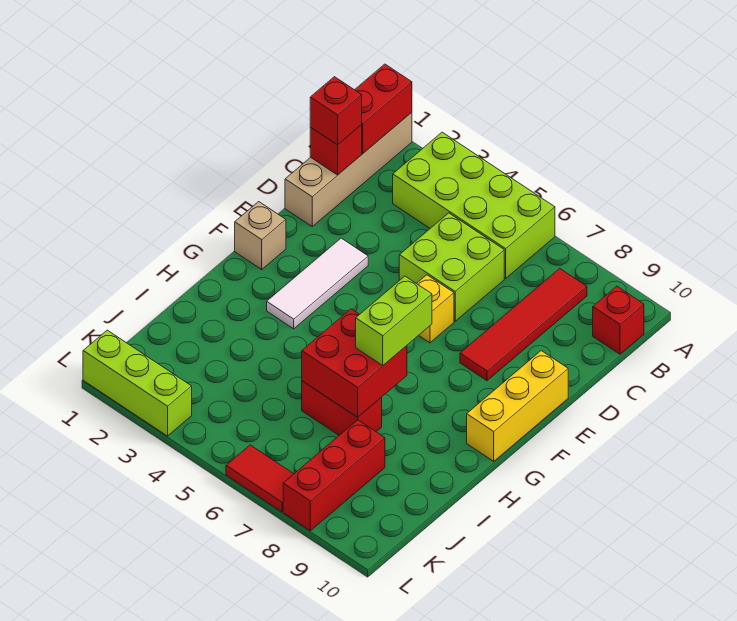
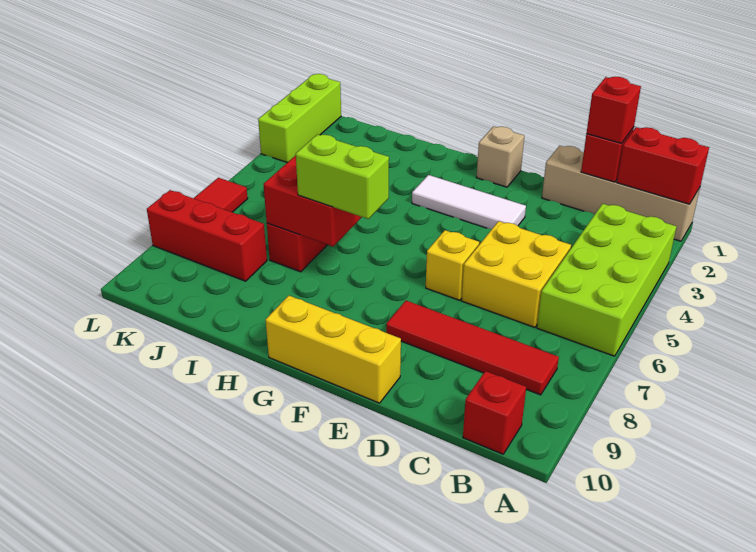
lime brick C5:D6 level 1 -> yellow brick C5:D6 level 1

